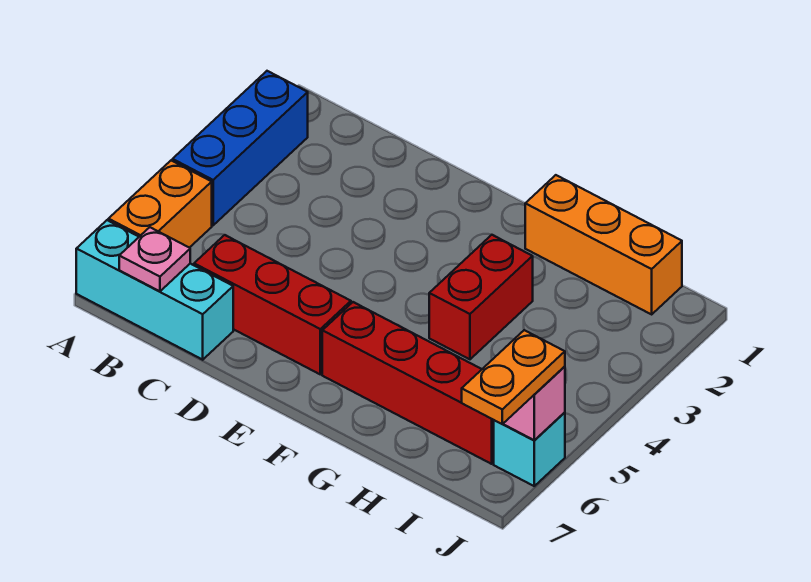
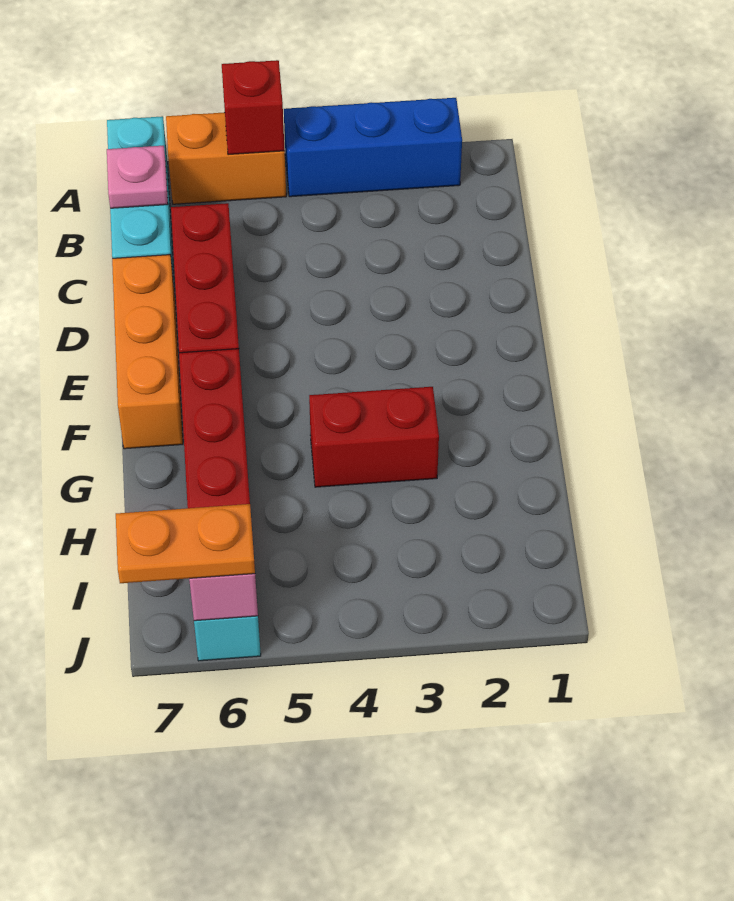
none -> red brick A5 level 2
orange brick G1:I1 level 1 -> orange brick D7:F7 level 1

